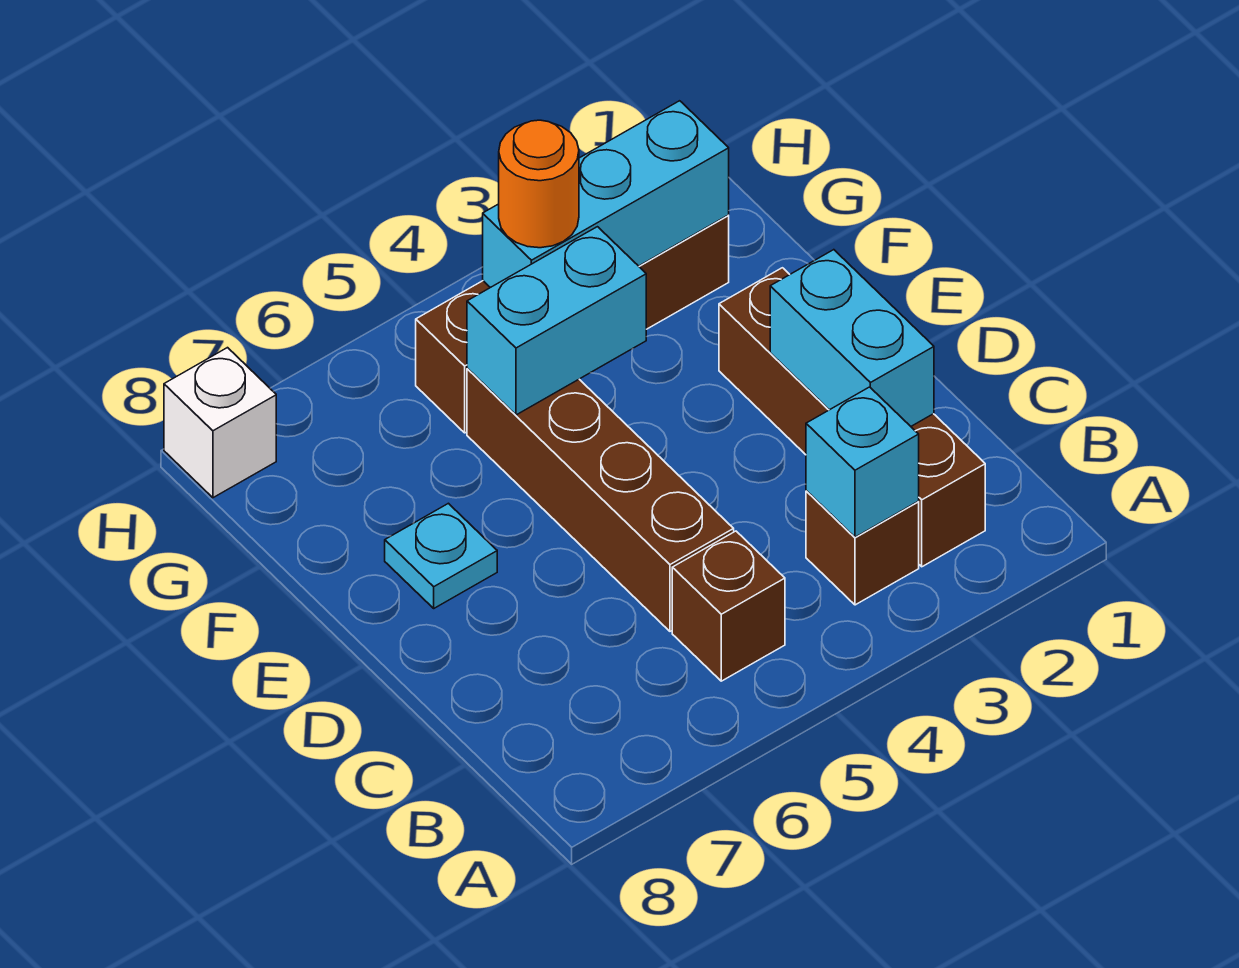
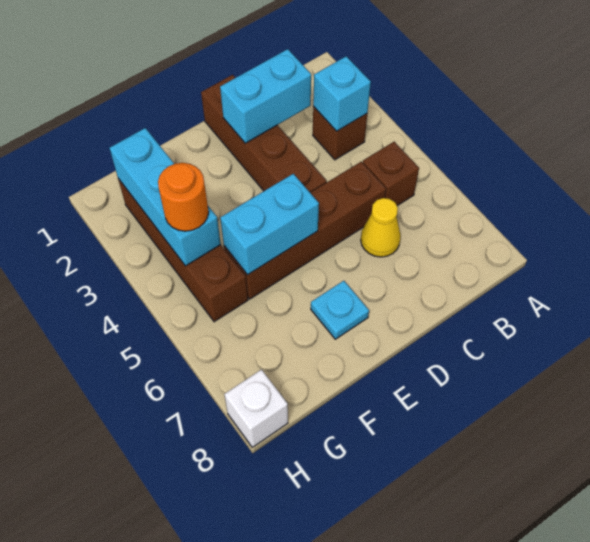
brown brick B2:E2 level 1 -> brown brick D1:D4 level 1
none -> yellow cone C6 level 1
cyan brick F4:F5 level 2 -> cyan brick E5:F5 level 2

